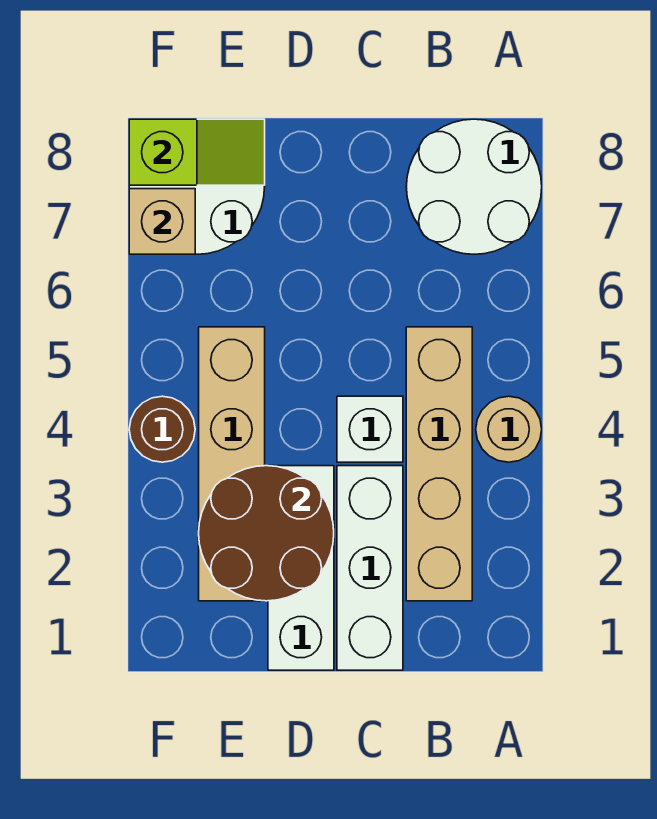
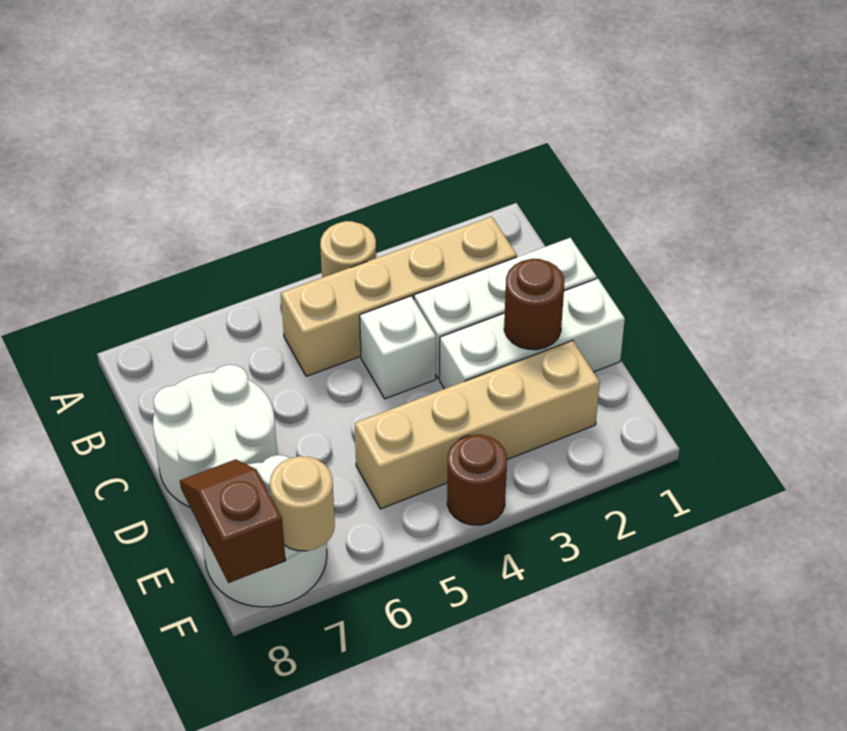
white round brick A7:B8 level 1 -> white round brick C7:D8 level 1
brown round brick D2:E3 level 2 -> brown round brick D2 level 2
lime slope E8:F8 level 2 top F -> brown slope E8:F8 level 2 top F
tan brick F7 level 2 -> tan round brick F7 level 2

